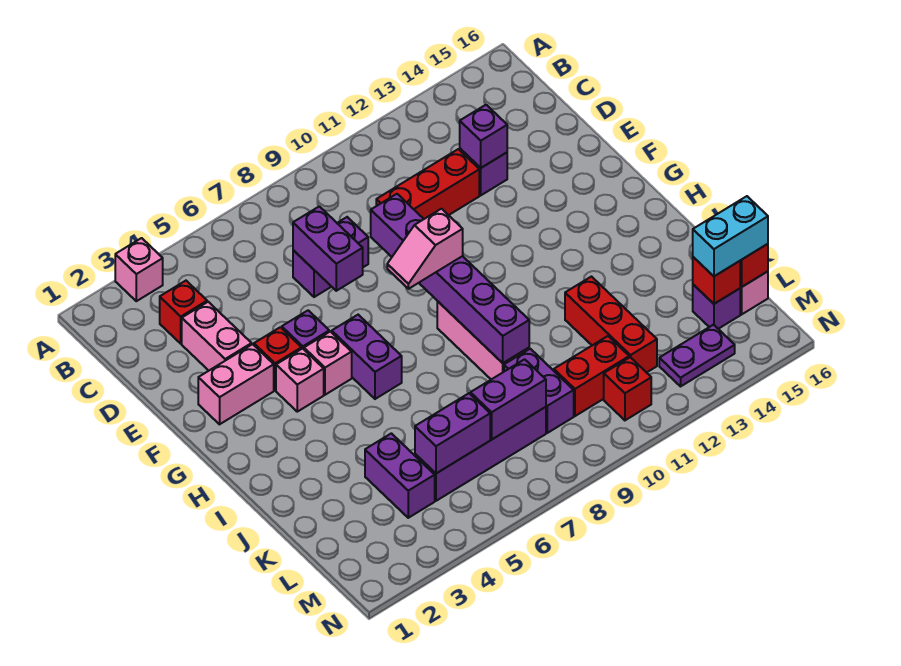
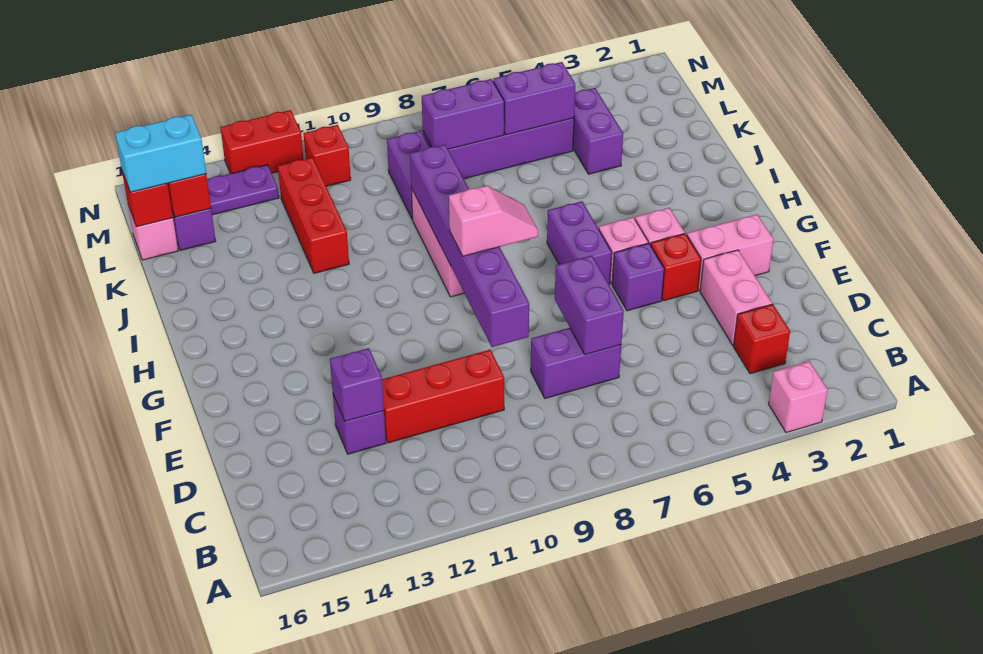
red brick L10:L11 level 1 -> red brick N12:N13 level 1

